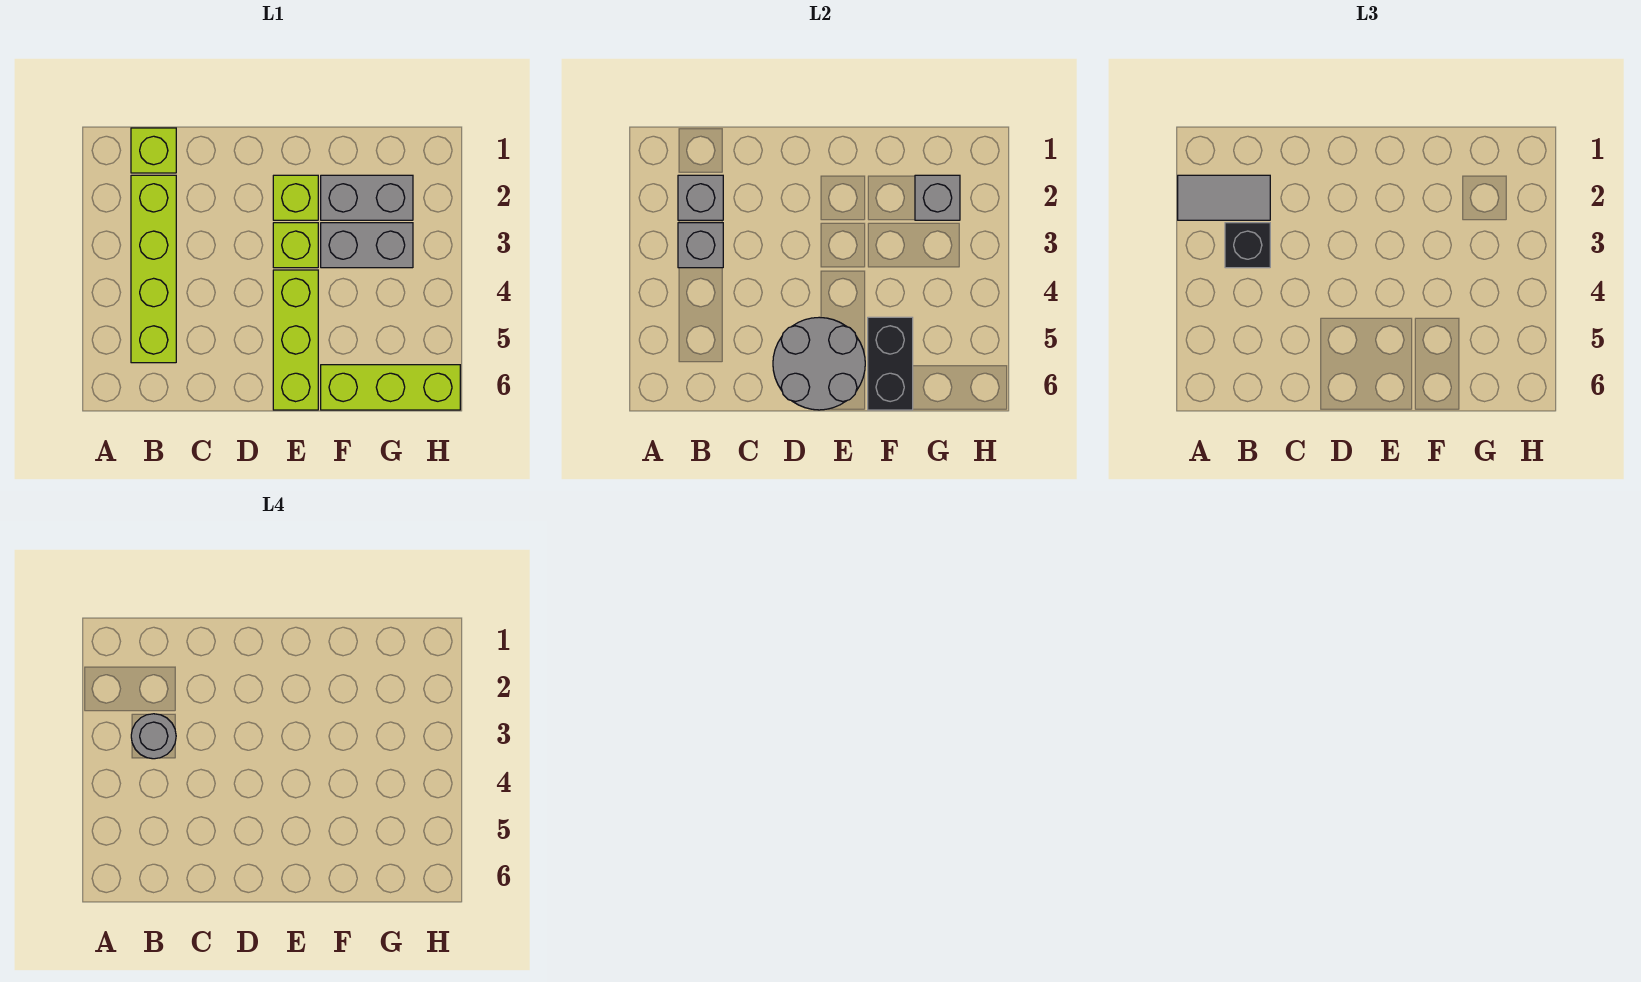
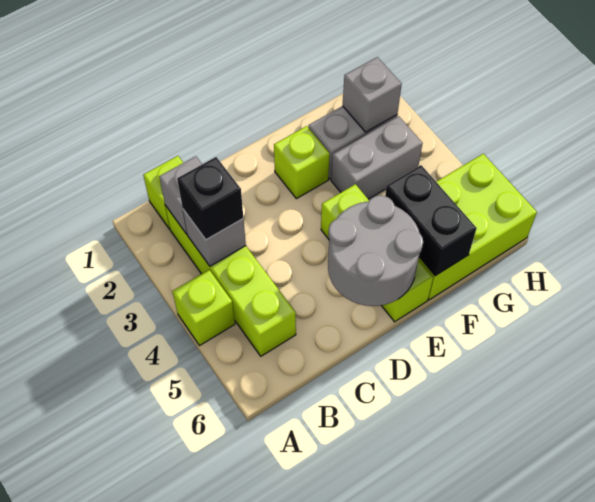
grey tile A2:B2 level 3 -> none
grey round brick B3 level 4 -> none
lime brick E3 level 1 -> lime brick A4 level 1
lime brick F6:H6 level 1 -> lime brick F5:H6 level 1

